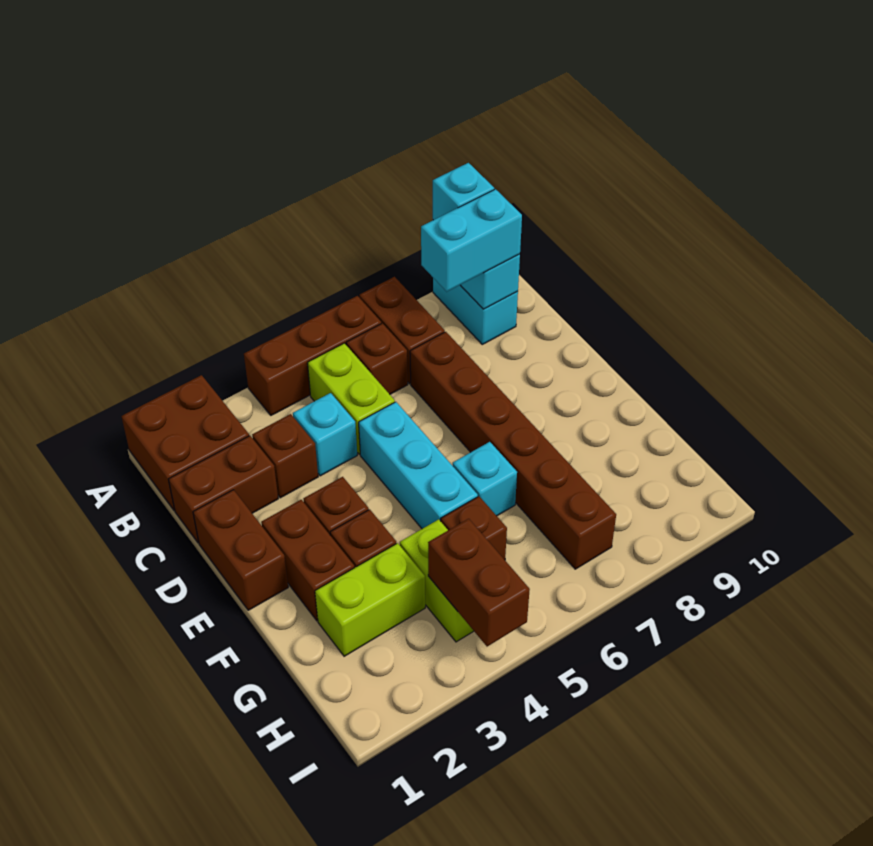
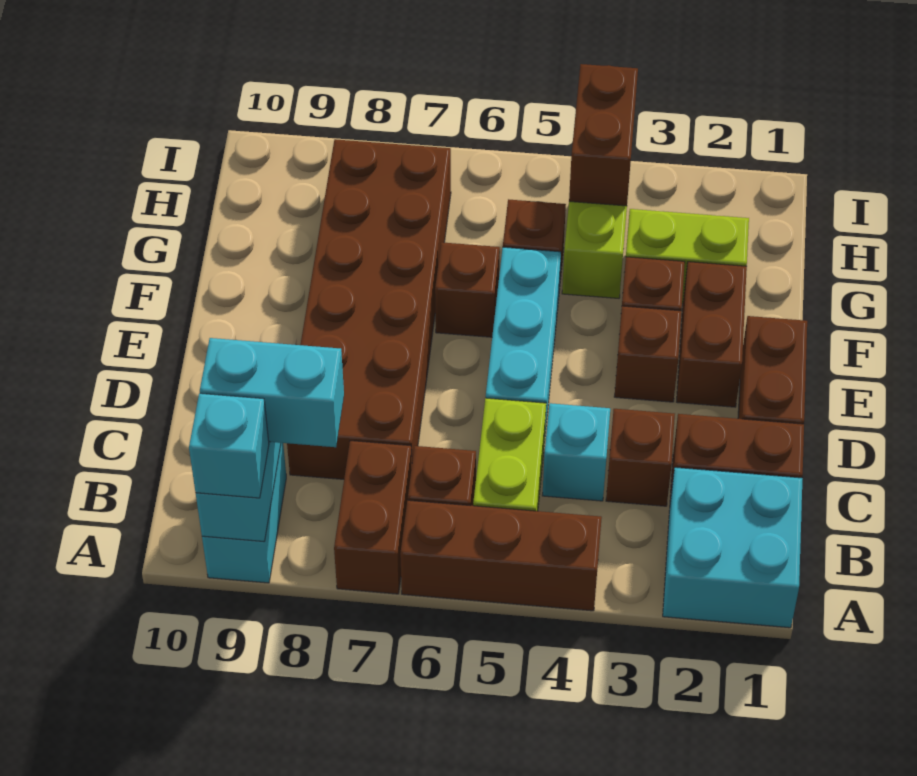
brown brick A1:B2 level 1 -> cyan brick A1:B2 level 1
brown brick C7:H7 level 1 -> brown brick C7:H8 level 1
cyan brick F6 level 1 -> brown brick F6 level 1

